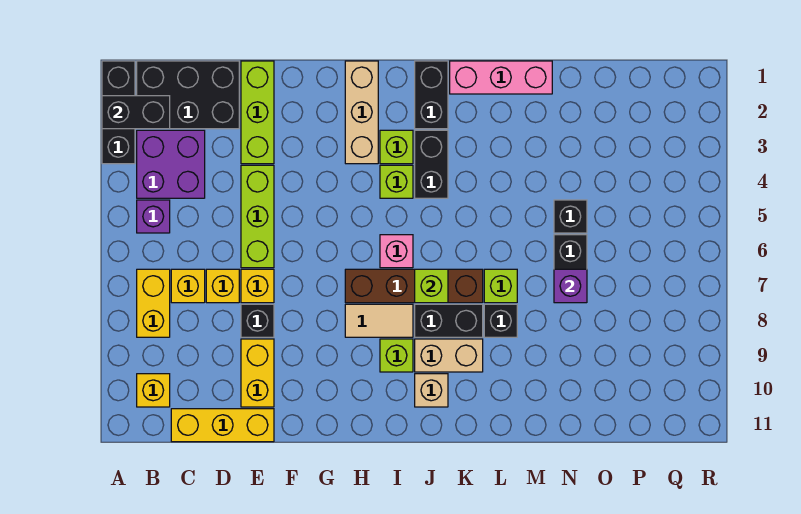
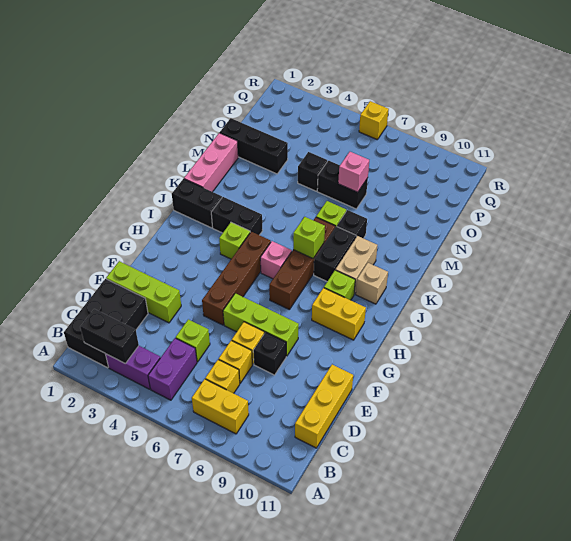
black brick A1:A3 level 1 -> black brick N1:N3 level 1
black brick A2:B2 level 2 -> black brick B2:B3 level 2
purple brick B3:C4 level 1 -> purple brick B3:B4 level 1
purple brick B5 level 1 -> purple brick B5:C5 level 1
yellow brick B10 level 1 -> yellow brick R6 level 1
lime brick E4:E6 level 1 -> lime brick F6:F8 level 1
yellow brick E9:E10 level 1 -> yellow brick H9:H10 level 1
none -> brown brick F5:I5 level 1
tan brick H1:H3 level 1 -> none
tan tile H8:I8 level 1 -> none
lime brick I3 level 1 -> lime brick D5 level 1
purple brick N7 level 2 -> pink brick N7 level 2

